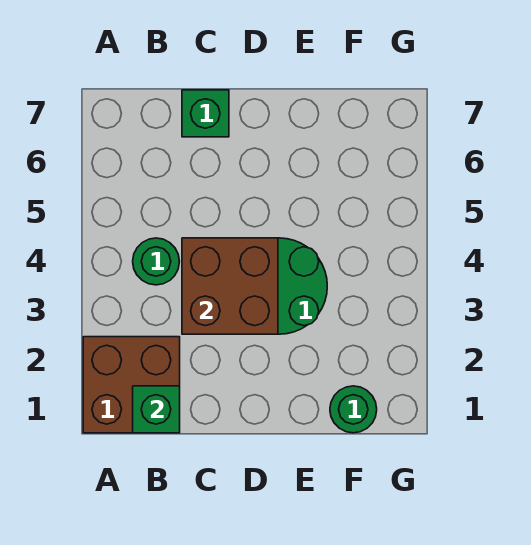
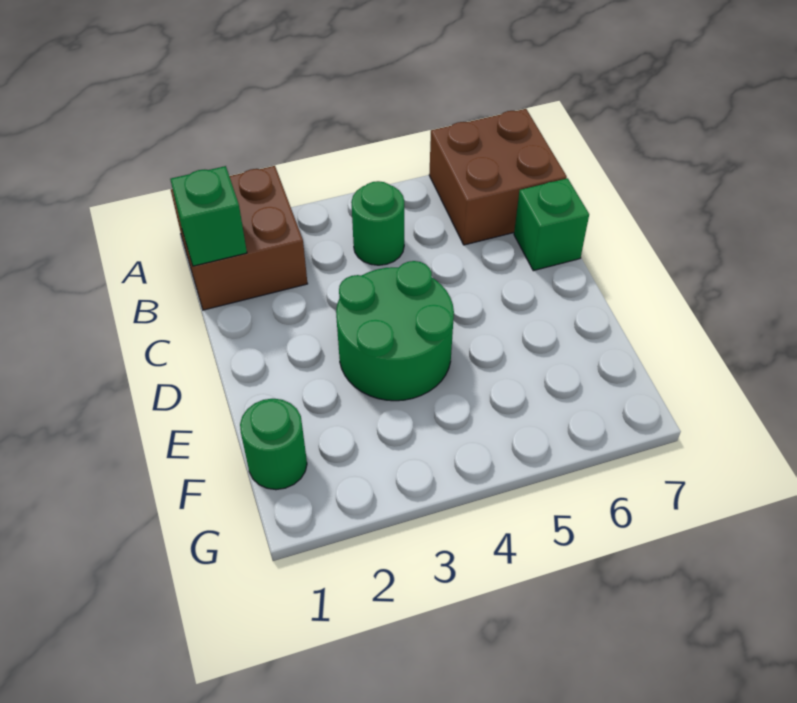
brown brick C3:D4 level 2 -> brown brick A6:B7 level 1

